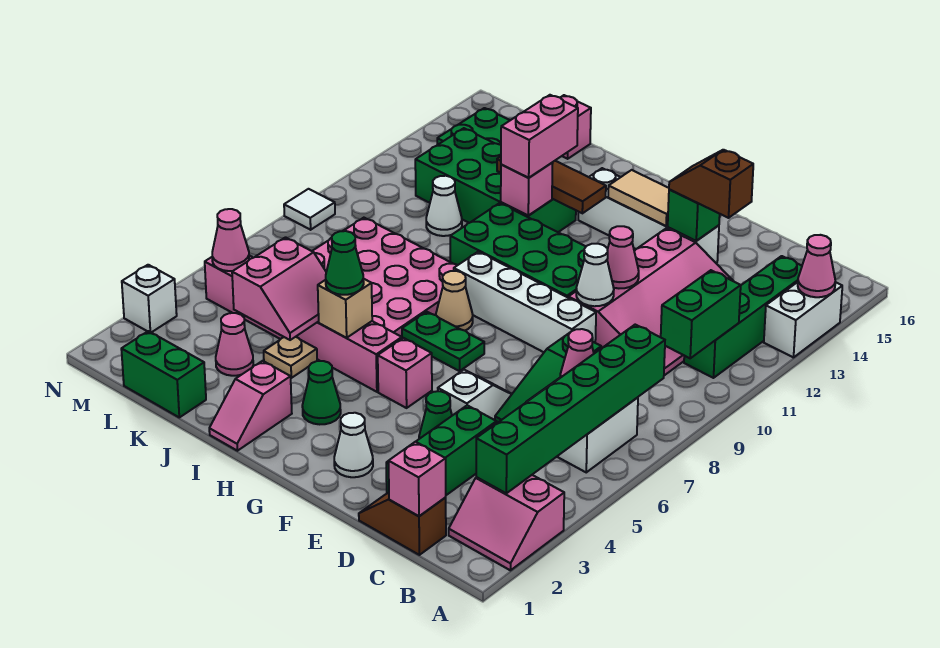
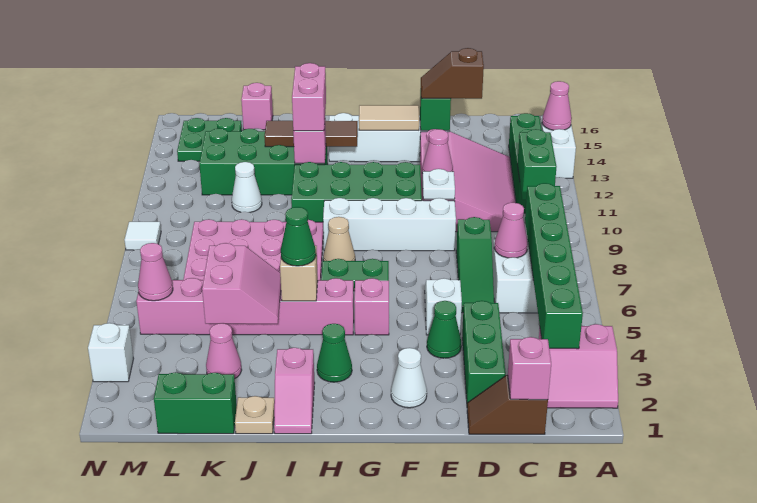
white cone E10 level 2 -> white plate E10 level 2
tan plate J4 level 1 -> tan plate J1 level 1

